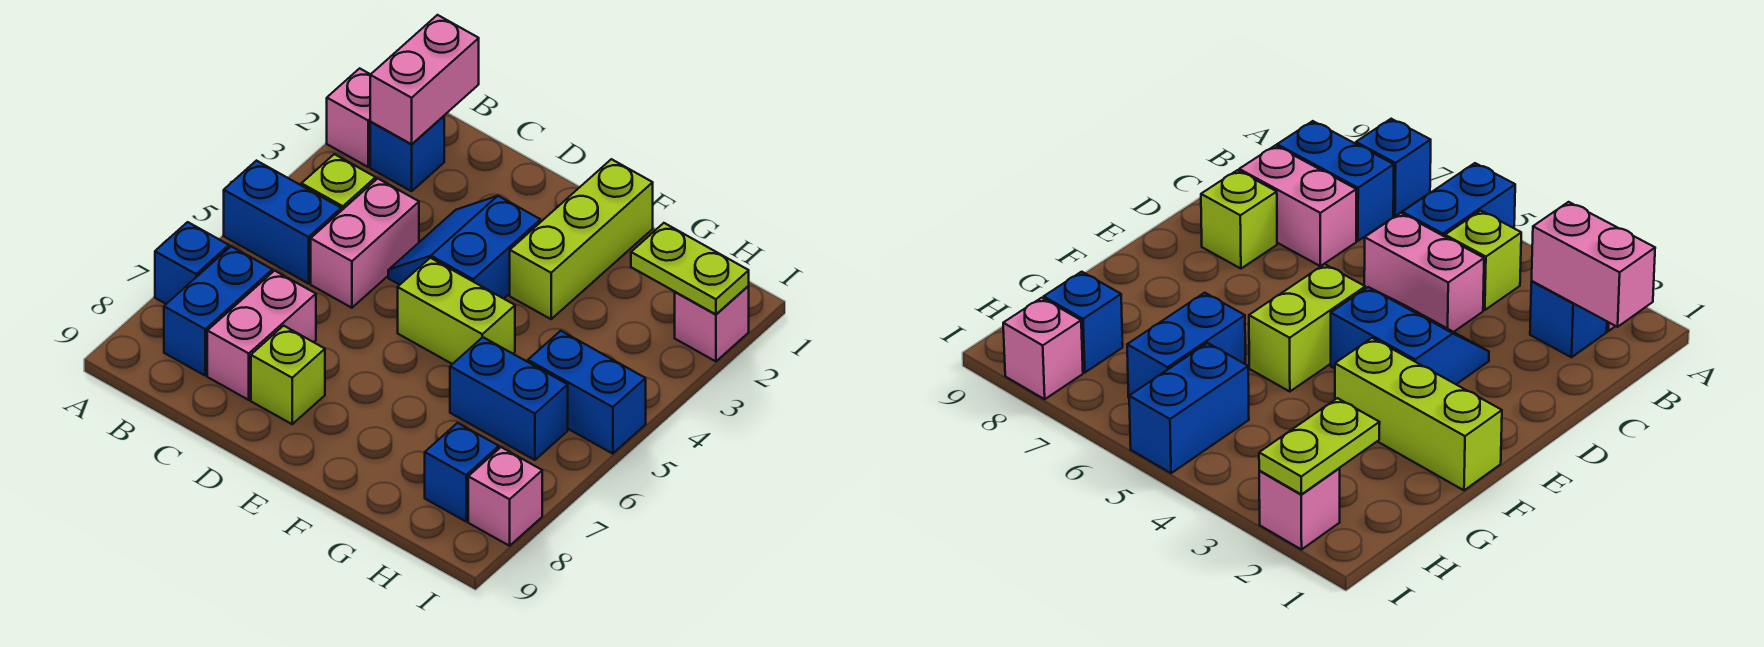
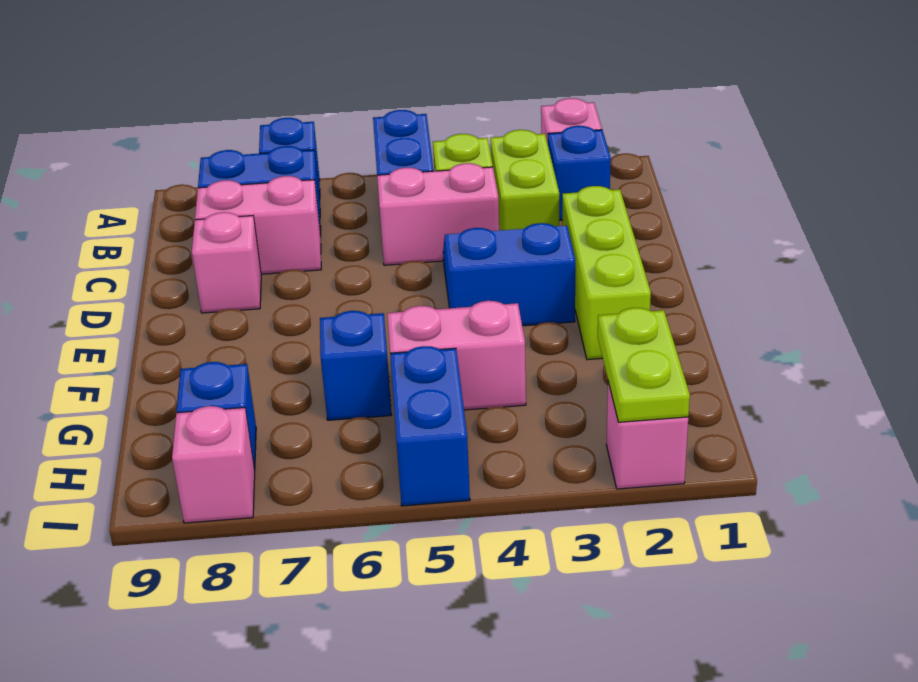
pink brick B1:B2 level 2 -> pink brick G4:G5 level 1
lime brick D8 level 1 -> pink brick D8 level 1
lime brick E5:F5 level 1 -> lime brick B3:C3 level 1
lime brick F1:F3 level 1 -> lime brick D2:F2 level 1
blue brick G6:H6 level 1 -> blue brick G6 level 1

